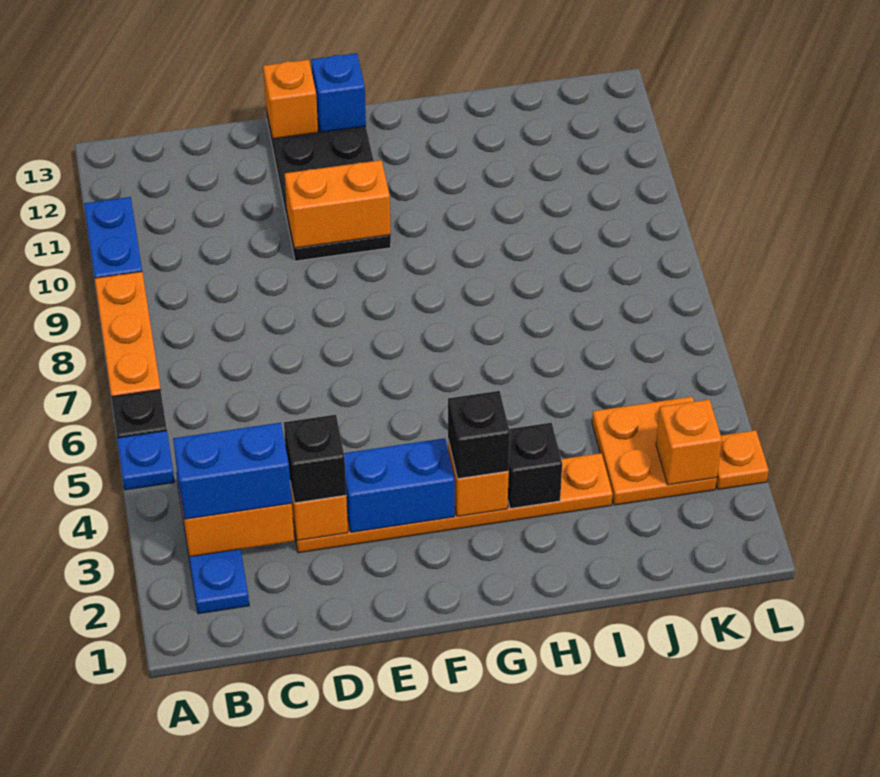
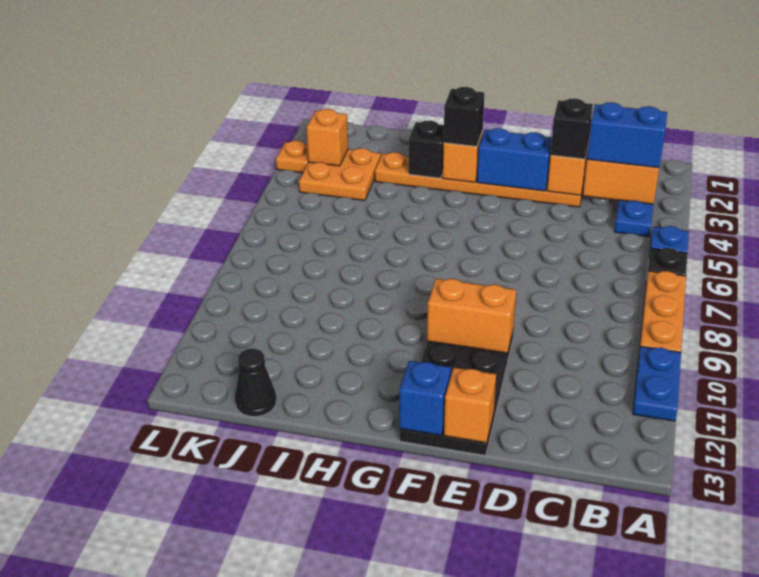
none -> black cone J13 level 1

